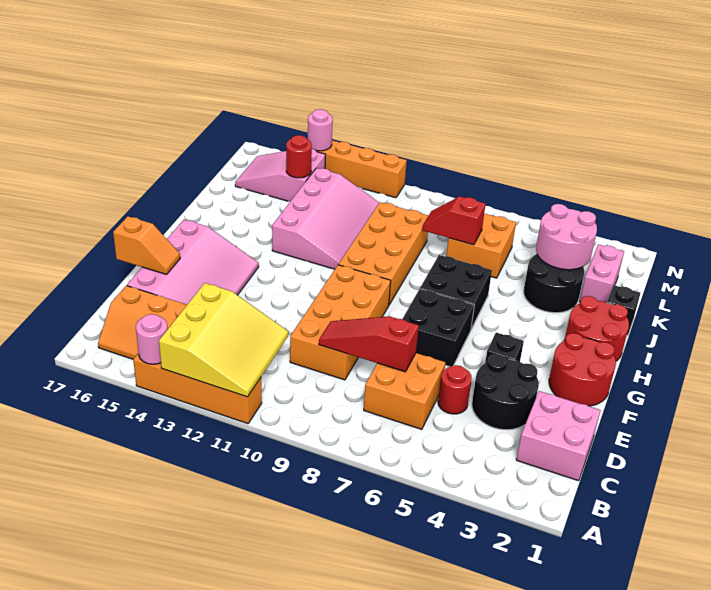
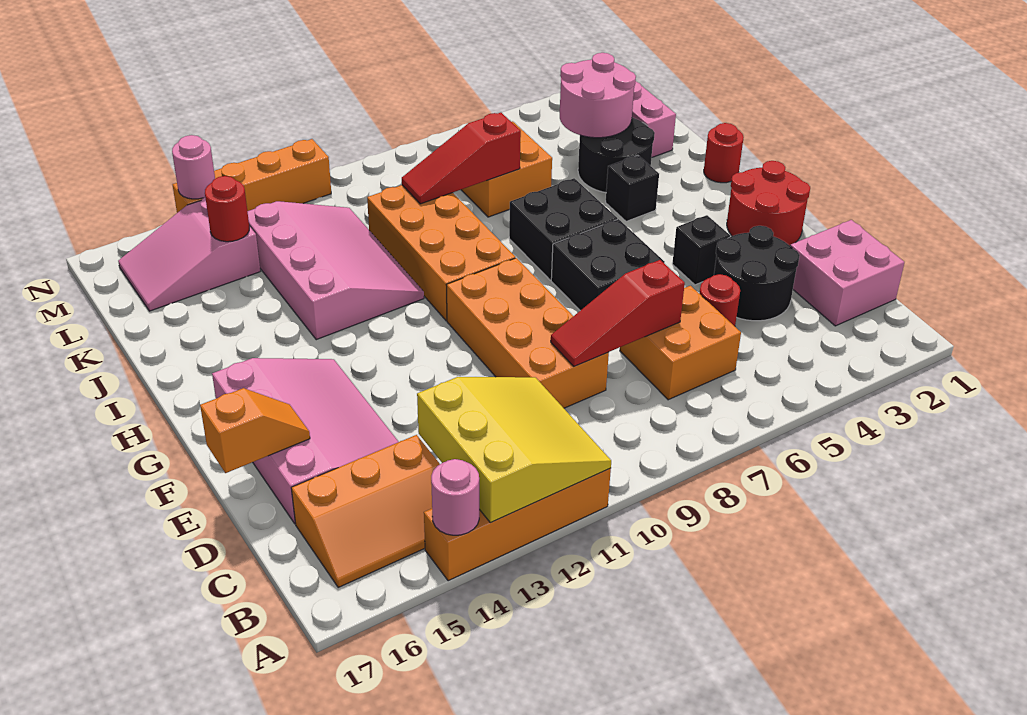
red round brick H1:I2 level 1 -> red round brick I1 level 1
black brick J1 level 1 -> black brick I4 level 1
red slope K7:K8 level 2 top 7 -> red slope K7:K9 level 2 top 7

